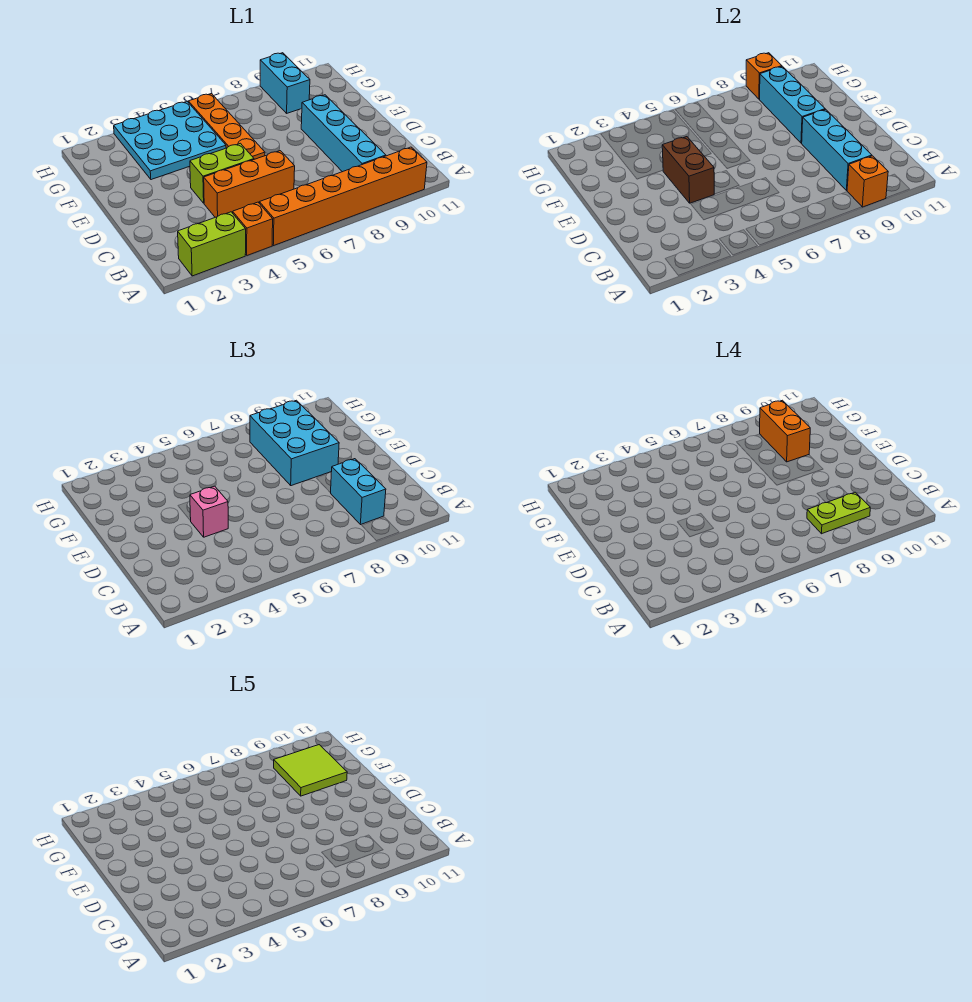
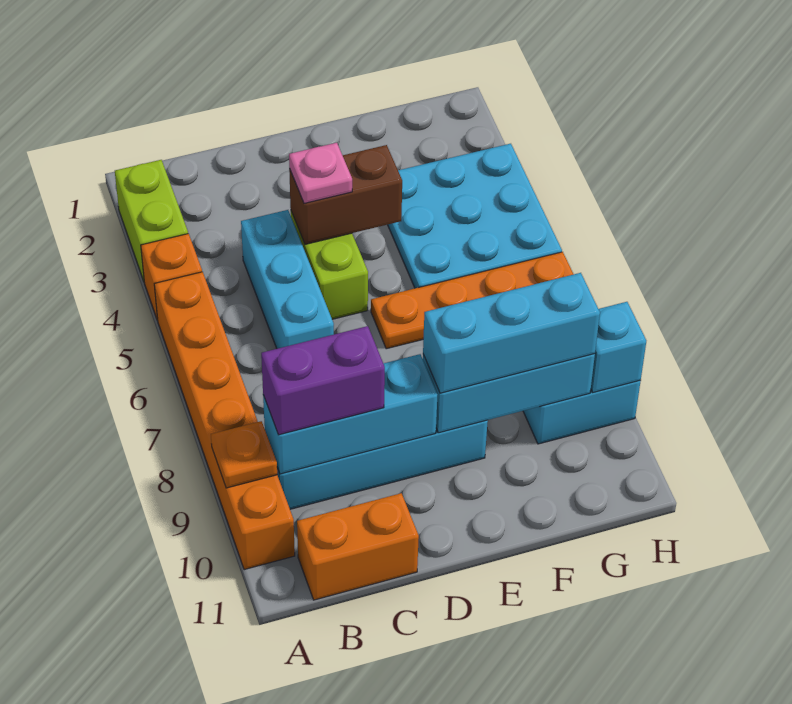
orange brick A9 level 2 -> orange plate A9 level 2
lime plate B8:B9 level 4 -> none
cyan brick B9:C9 level 3 -> purple brick B9:C9 level 3
orange brick C4:C6 level 1 -> cyan brick C4:C6 level 1
pink brick D4 level 3 -> pink plate D4 level 3
cyan brick E8:G9 level 3 -> cyan brick E9:G9 level 3
orange brick F9:G9 level 4 -> orange brick B11:C11 level 1
lime tile F9:G10 level 5 -> none
orange brick H9 level 2 -> cyan brick H9 level 2

